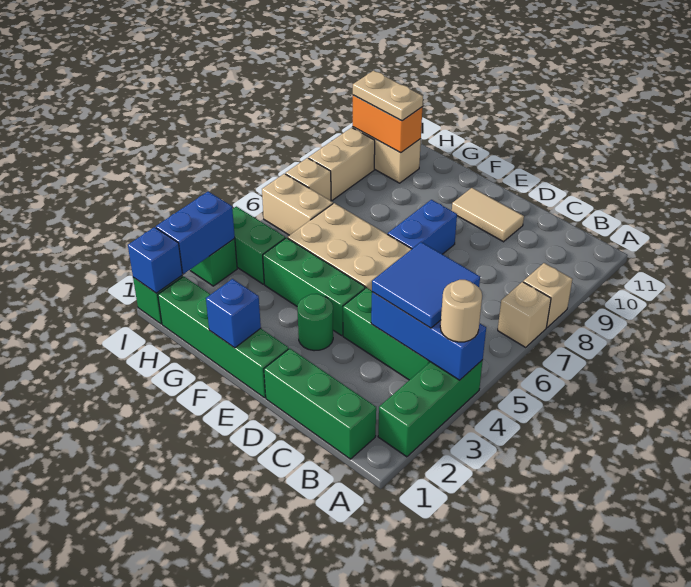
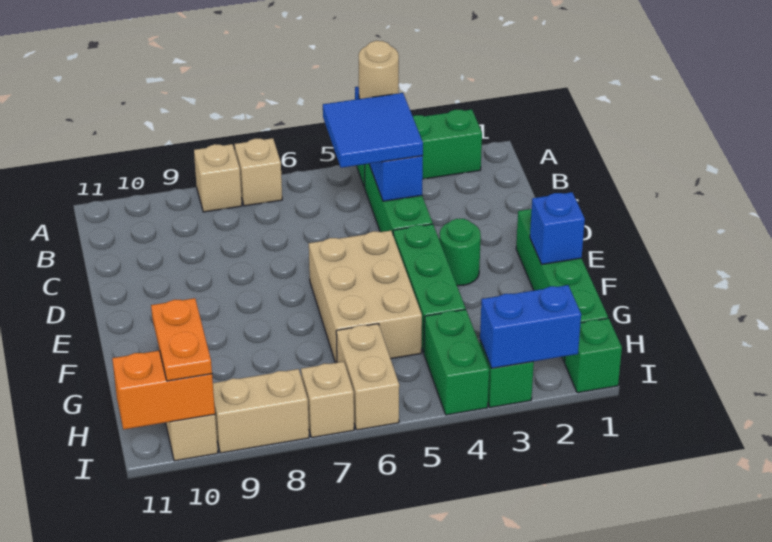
green brick B1:D1 level 1 -> none
tan tile D10:E10 level 1 -> none
blue brick E7:E8 level 1 -> none
orange brick H10:I10 level 2 -> orange brick I10:I11 level 2
tan plate H10:I10 level 3 -> orange plate H10:I10 level 3
blue brick I1 level 2 -> none

